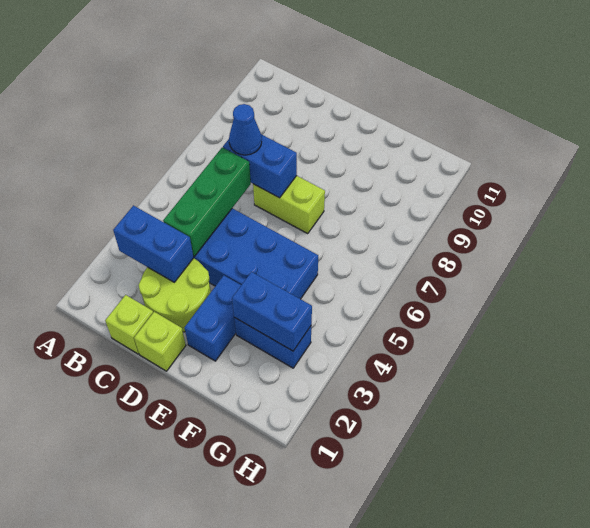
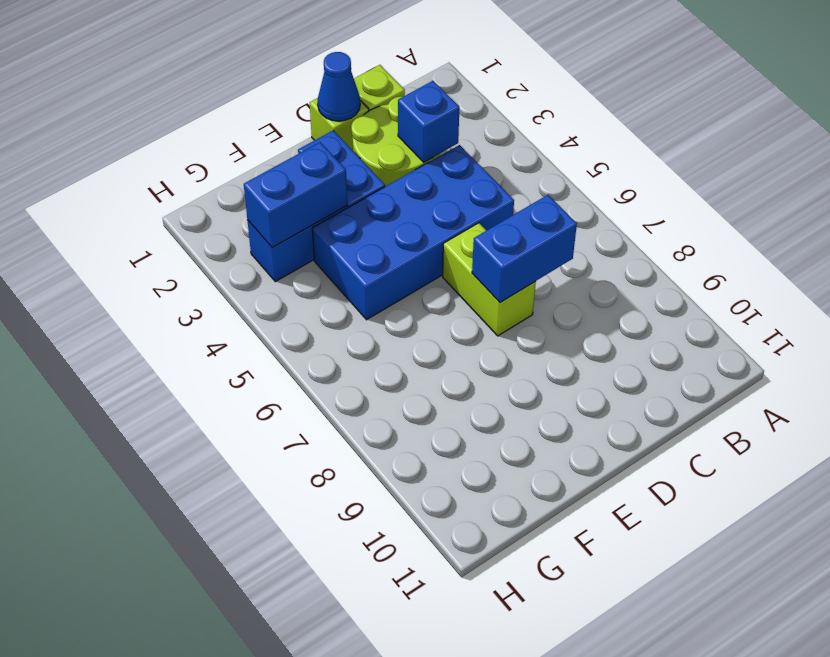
blue brick B3:C3 level 2 -> blue brick C3 level 2
green brick C4:C6 level 2 -> none
blue cone C7 level 3 -> blue cone D1 level 2
lime brick D7:E7 level 1 -> lime brick D6:D7 level 1

